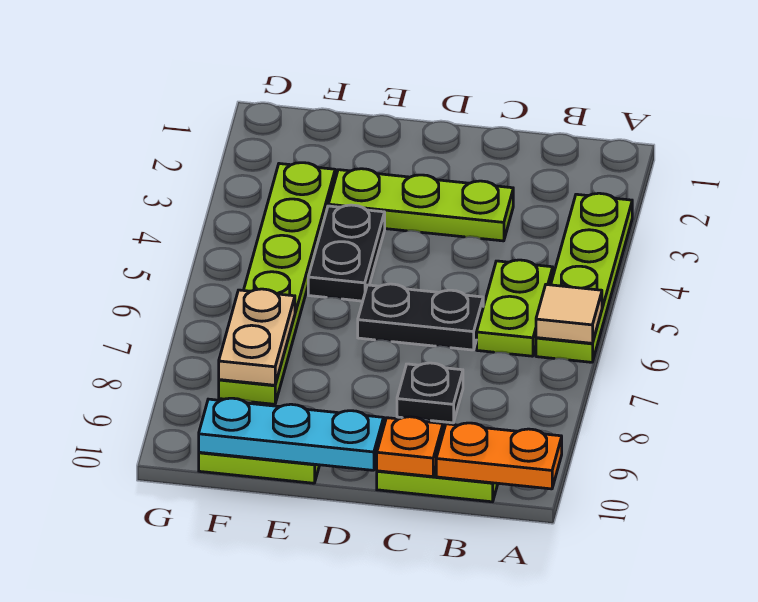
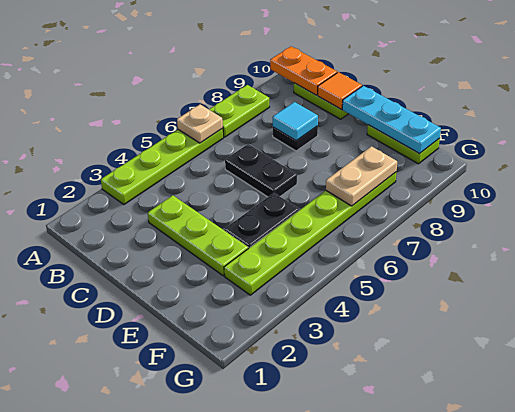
tan tile A6 level 2 -> tan plate A6 level 2
lime plate B5:B6 level 1 -> lime plate A7:A8 level 1
none -> cyan tile C8 level 2
orange plate C10 level 2 -> orange tile C10 level 2

